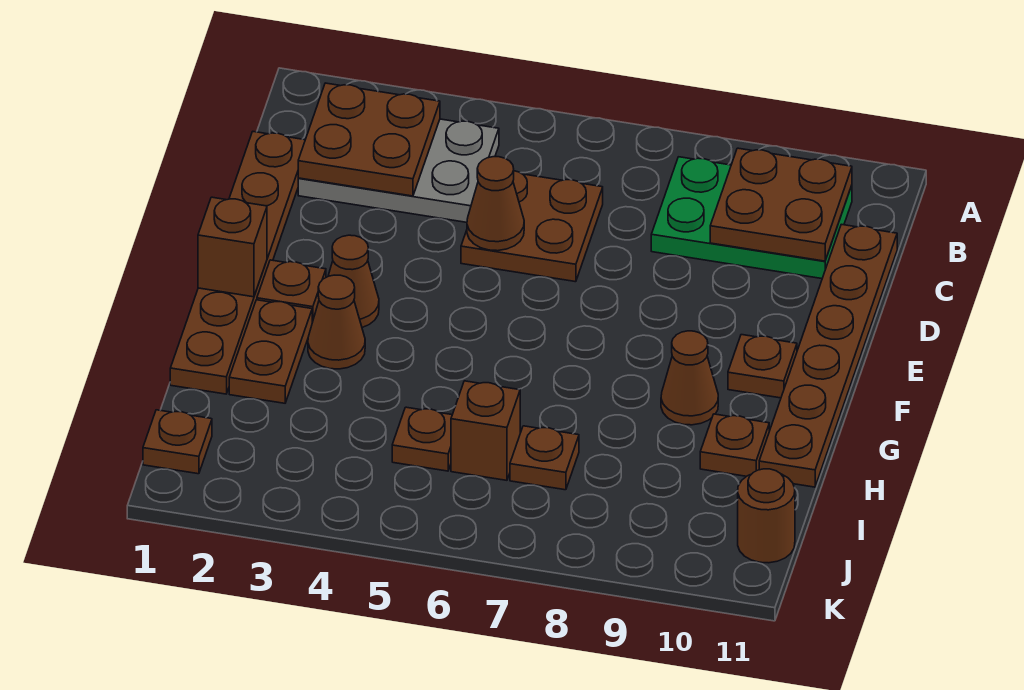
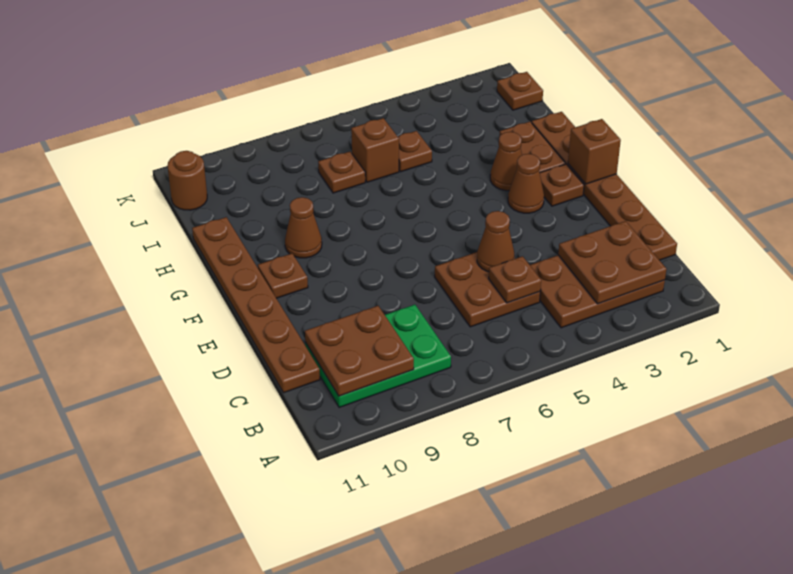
grey plate B2:C4 level 1 -> brown plate B2:C4 level 1
brown plate H10 level 1 -> brown plate C5 level 2

